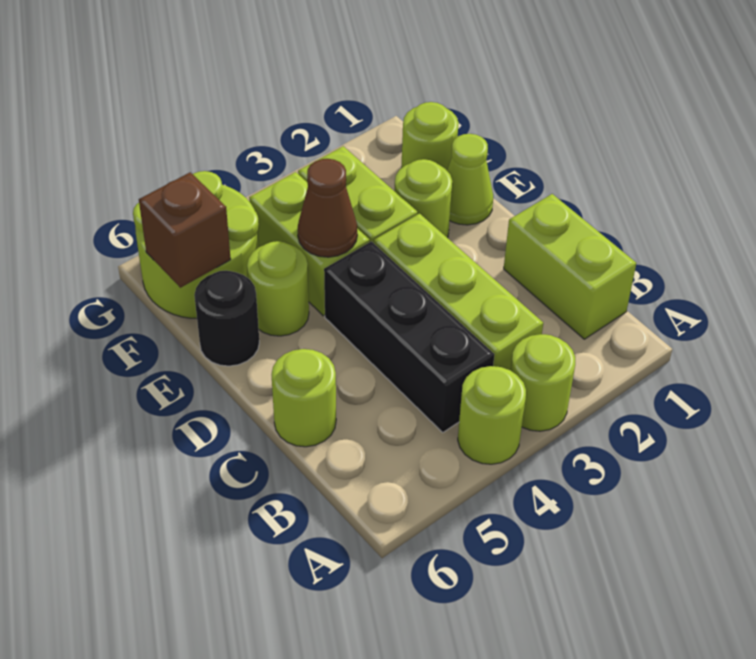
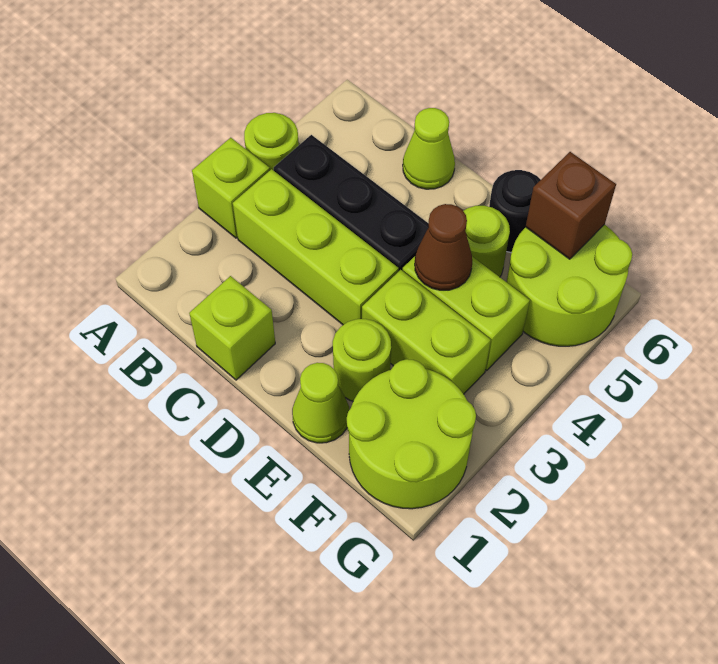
lime round brick A3 level 1 -> lime brick A3 level 1
lime brick B1:C1 level 1 -> lime brick C1 level 1
lime round brick C6 level 1 -> lime cone C6 level 1
lime round brick F1 level 1 -> lime round brick F1:G2 level 1

